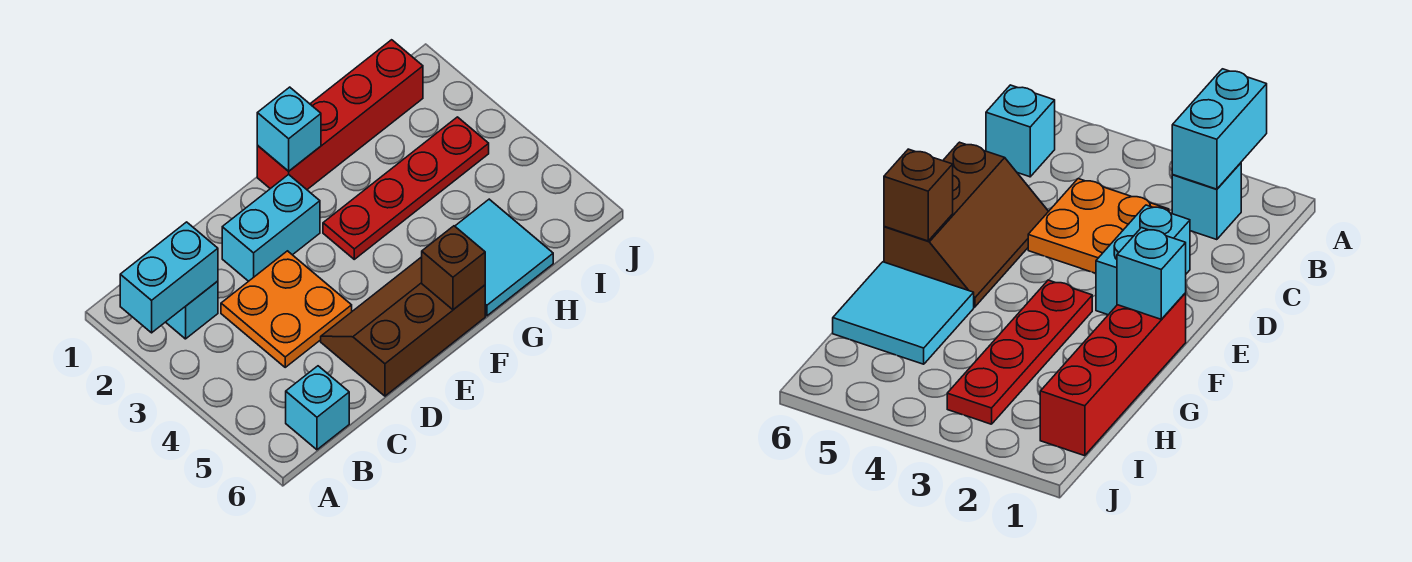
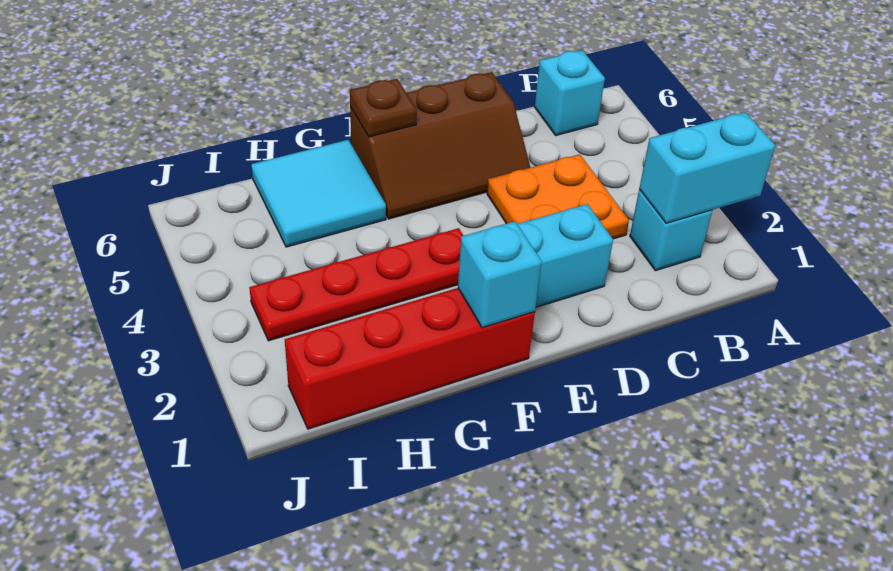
brown brick F6 level 2 -> brown plate F6 level 2

